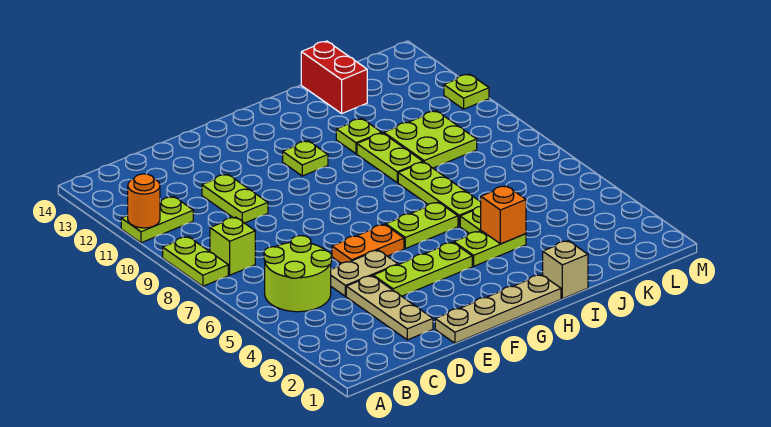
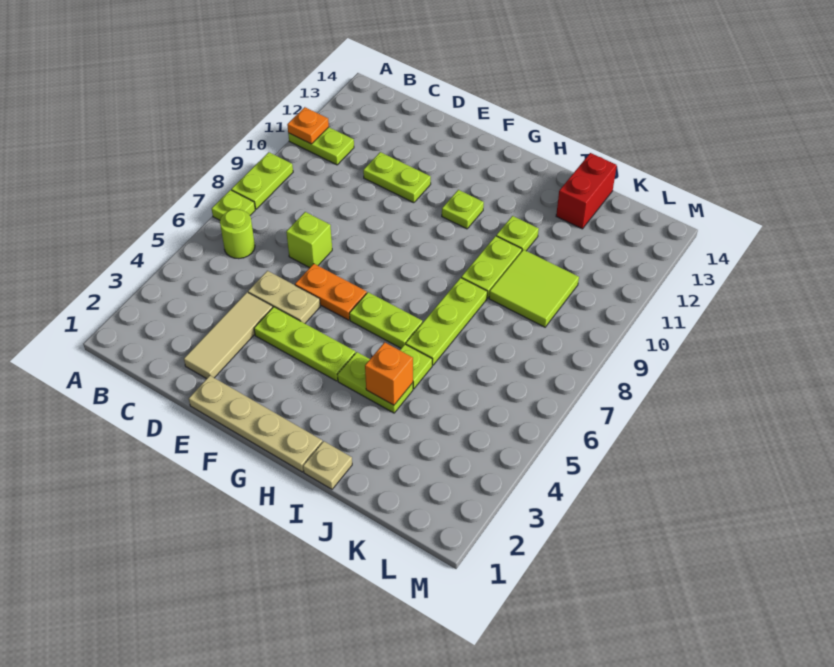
orange round brick A11 level 2 -> orange plate A11 level 2
lime round brick B5:C6 level 1 -> lime round brick B6 level 1
lime brick B8 level 1 -> lime brick D7 level 1
tan plate D2:D4 level 1 -> tan tile D2:D4 level 1
lime plate D10:D11 level 1 -> lime plate D11:E11 level 1
tan brick I1 level 1 -> tan plate I1 level 1
lime plate J9:K10 level 1 -> lime tile J9:K10 level 1
lime plate M11 level 1 -> lime plate A7 level 1

